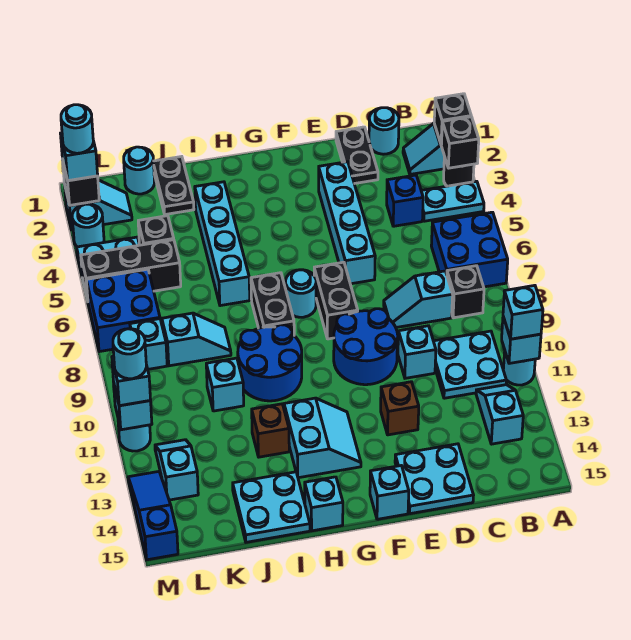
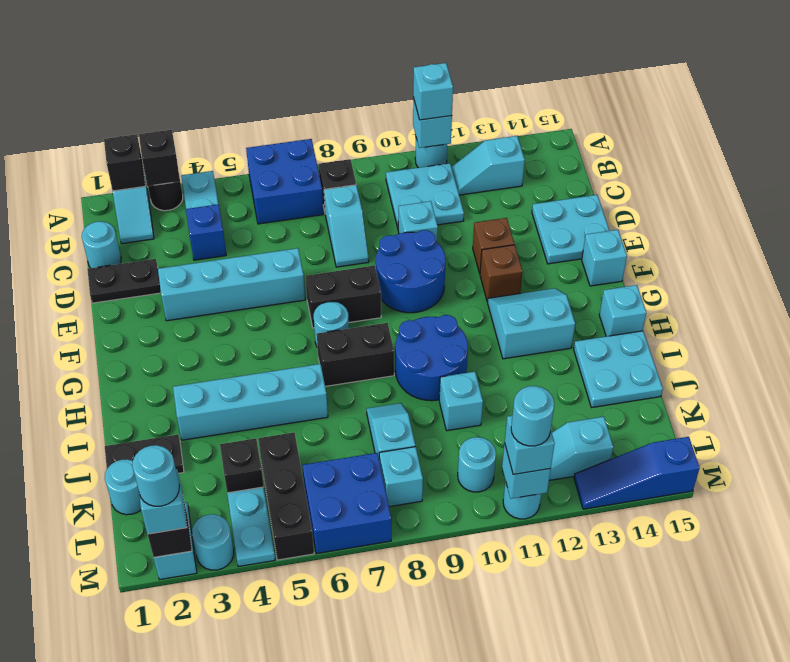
brown brick I12 level 1 -> brown brick F12 level 1
none -> cyan round brick L10 level 1

